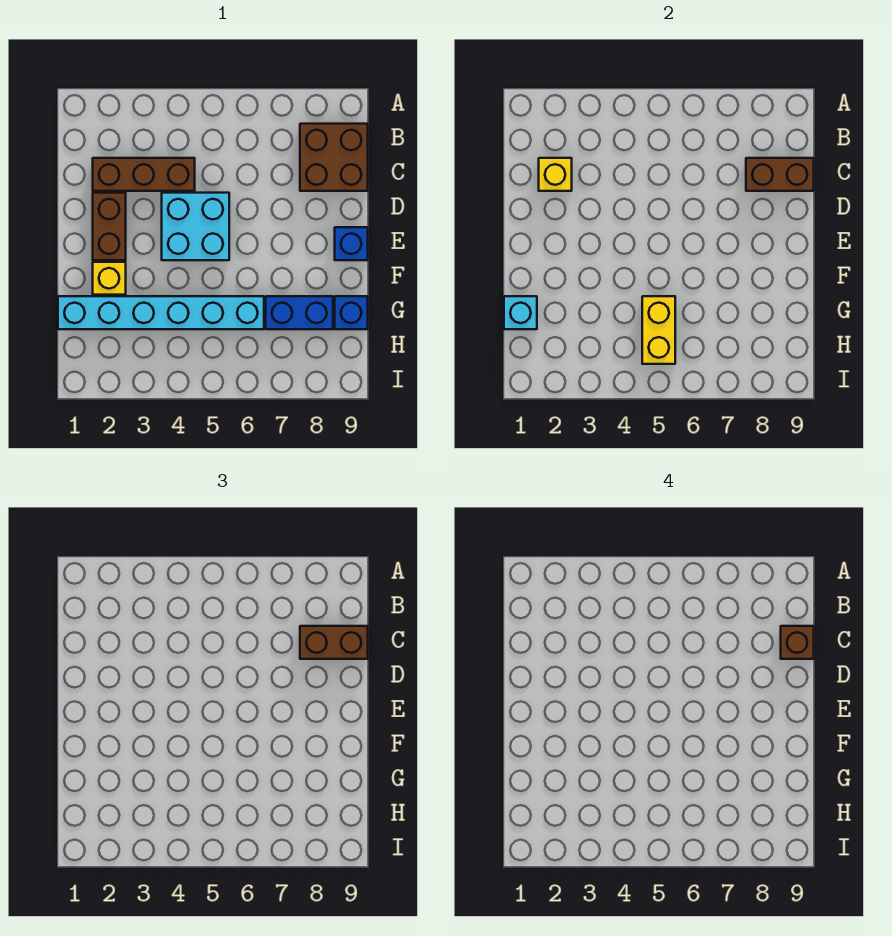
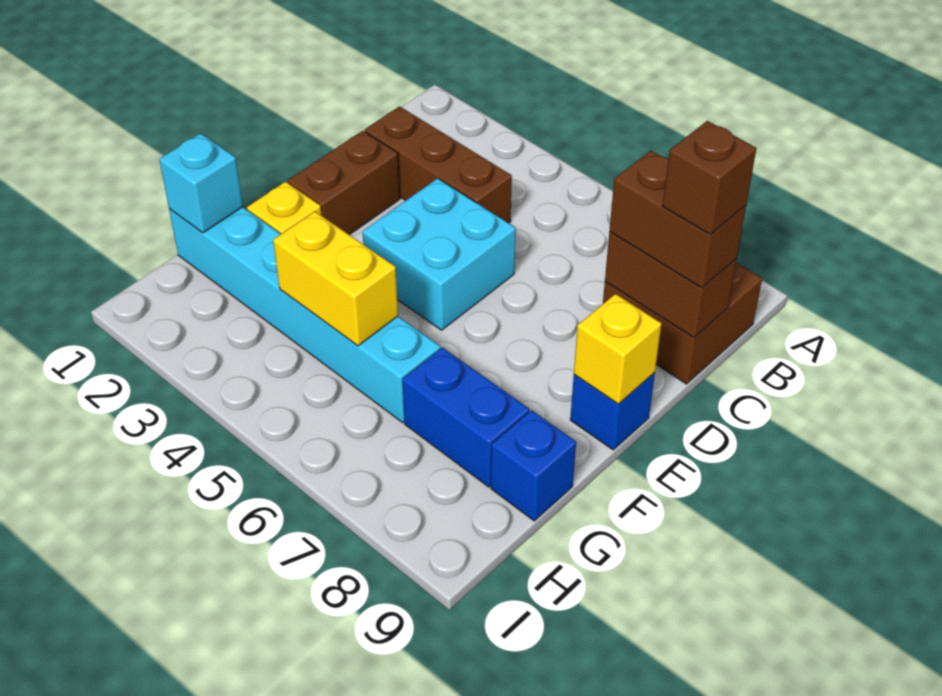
yellow brick C2 level 2 -> yellow brick E9 level 2
yellow brick G5:H5 level 2 -> yellow brick G4:G5 level 2

